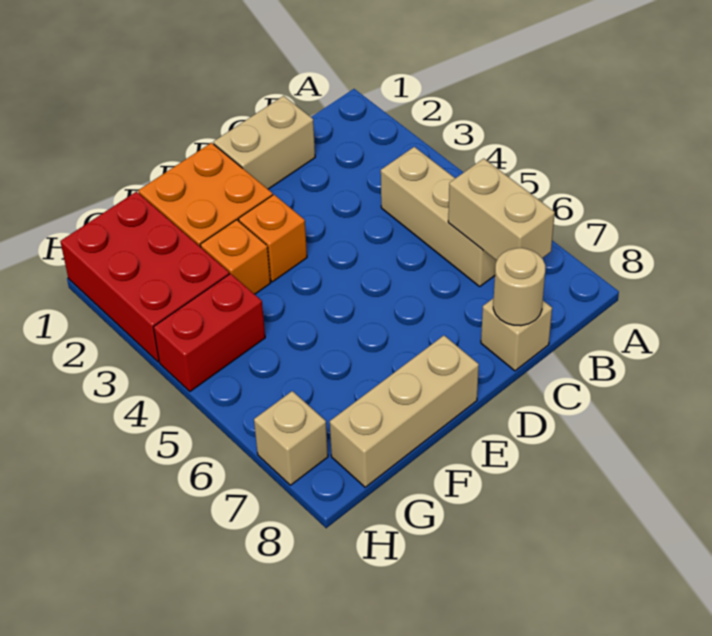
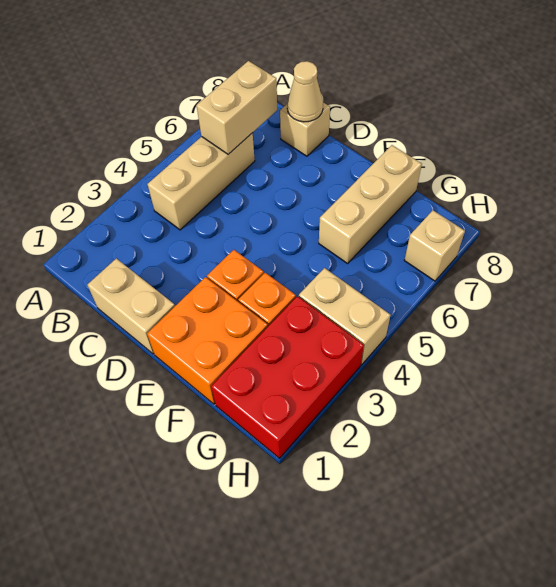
tan round brick C8 level 2 -> tan cone C8 level 2
tan brick E8:G8 level 1 -> tan brick F6:F8 level 1
red brick G4:H4 level 1 -> tan brick G4:H4 level 1

